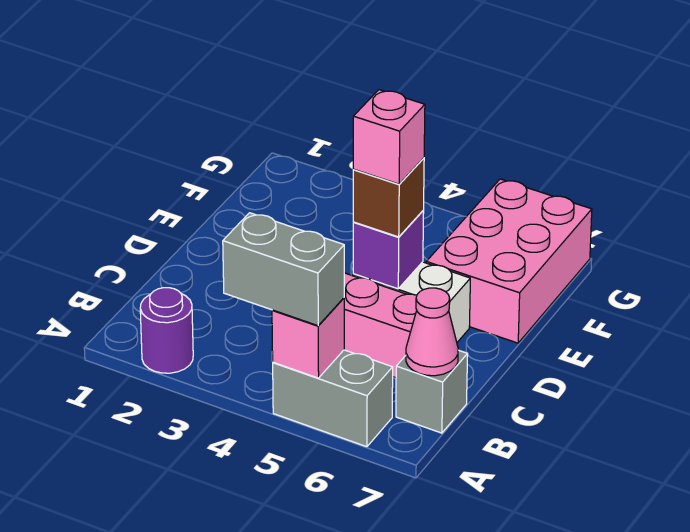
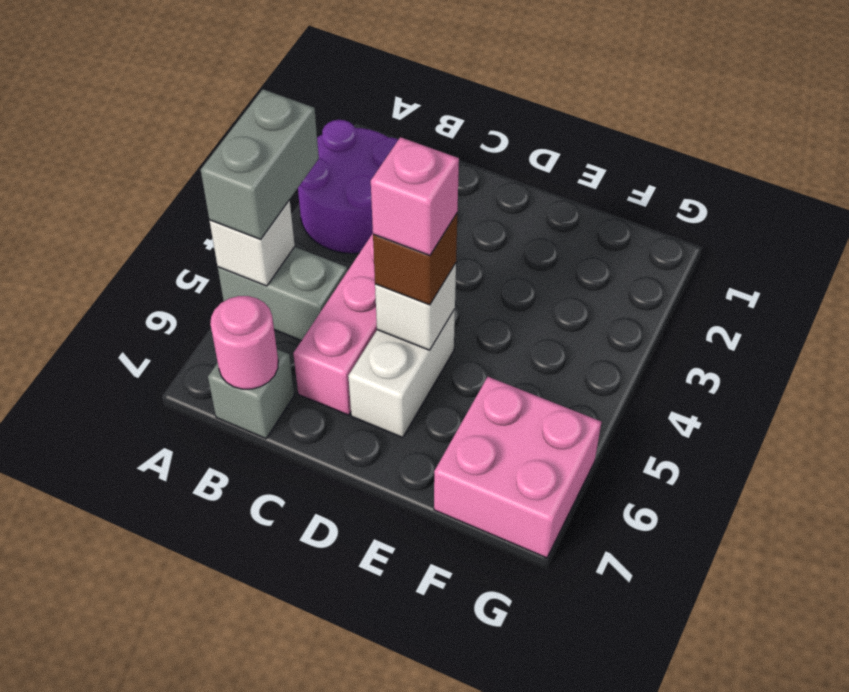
purple round brick A2 level 1 -> purple round brick A2:B3 level 1
grey brick A5:A6 level 1 -> grey brick A5:B5 level 1
pink brick A5 level 2 -> white brick A5 level 2
pink cone B7 level 2 -> pink round brick B7 level 2
purple brick D5 level 2 -> white brick D5 level 2
pink brick E6:G7 level 1 -> pink brick F6:G7 level 1

